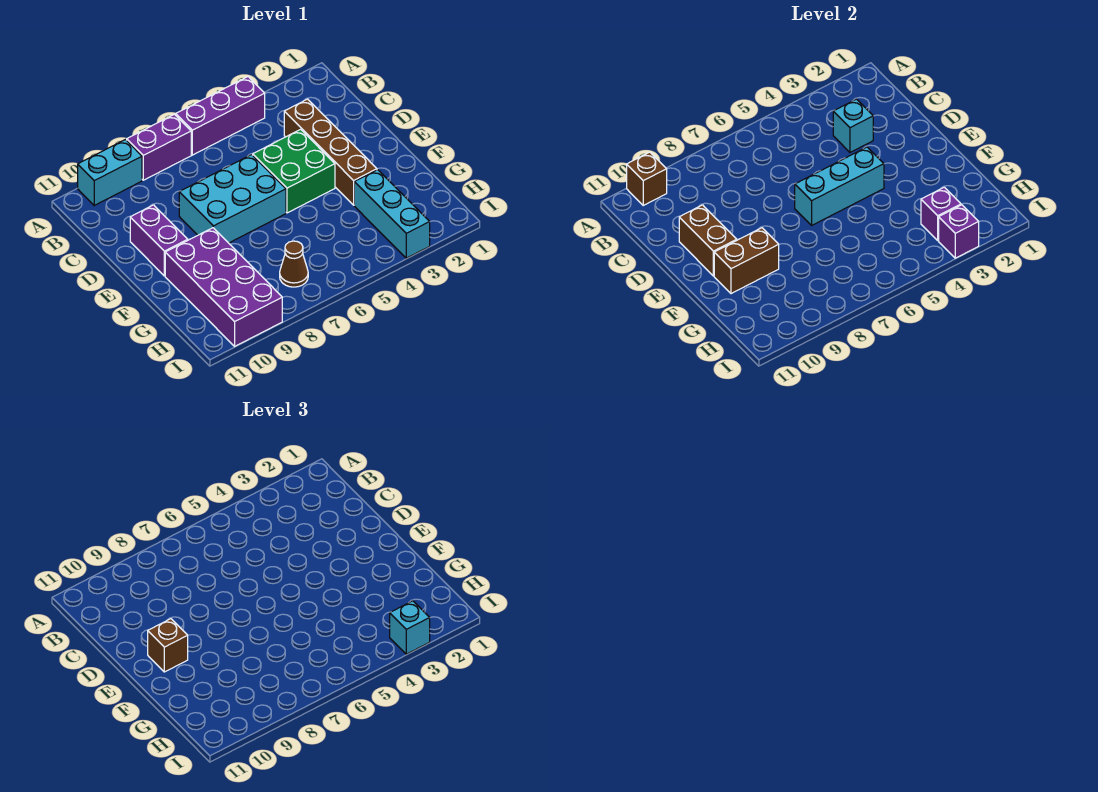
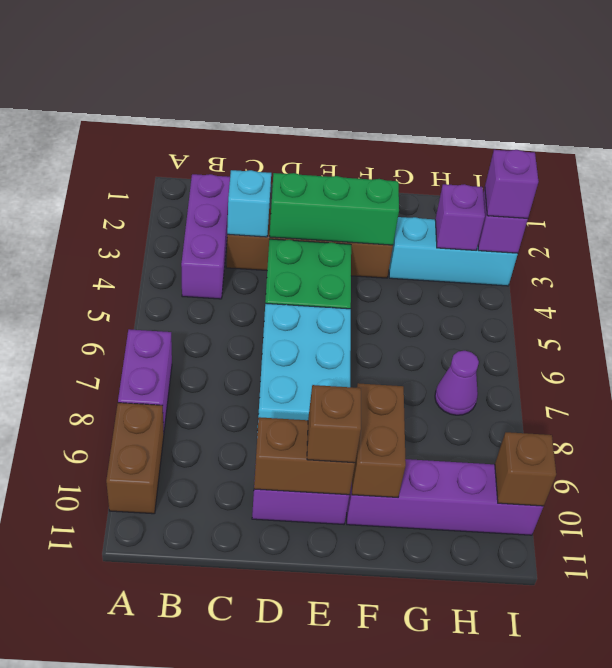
purple brick A4:A6 level 1 -> purple brick B2:B4 level 1
cyan brick A9:A10 level 1 -> brown brick A9:A10 level 1
brown brick A10 level 2 -> brown brick I10 level 2
none -> green brick D3:F3 level 2
cyan brick E4:E6 level 2 -> none
purple brick F9:I10 level 1 -> purple brick F10:I10 level 1
brown cone H7 level 1 -> purple cone H7 level 1
cyan brick I3 level 3 -> purple brick I3 level 3

